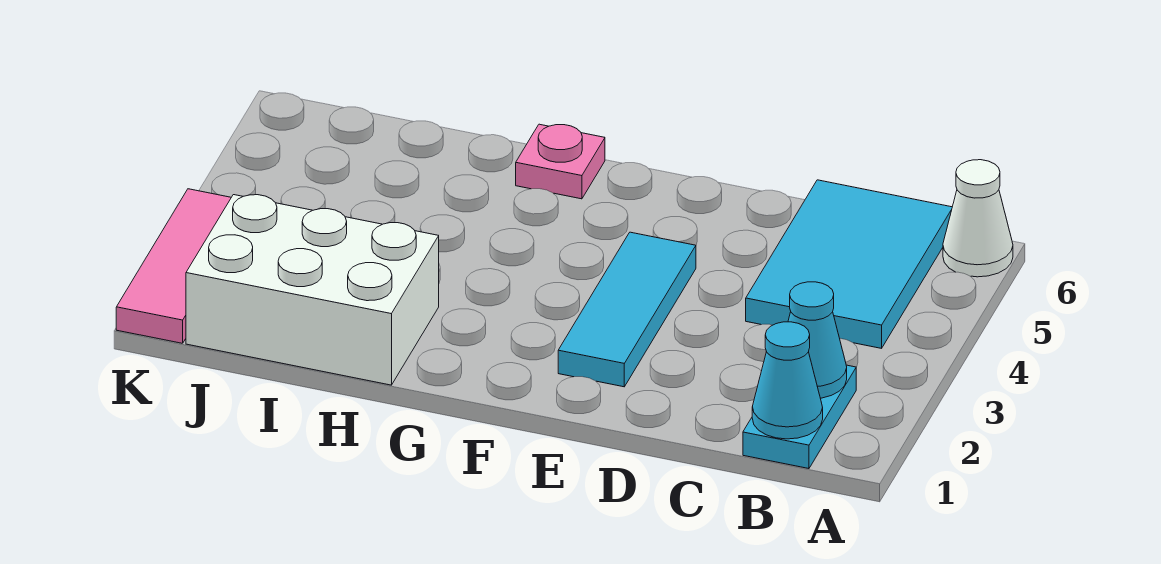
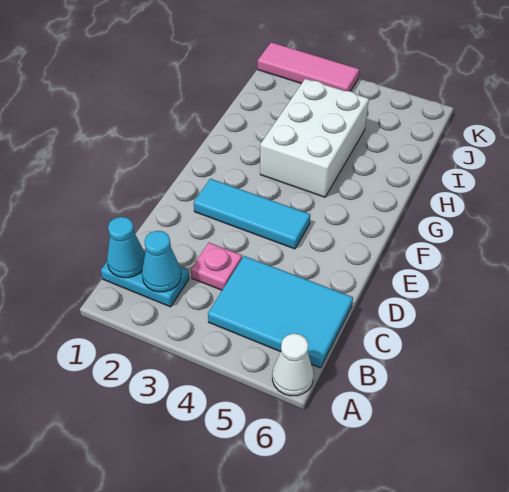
pink plate G6 level 1 -> pink plate C3 level 1
white brick H1:J2 level 1 -> white brick G3:I4 level 1

